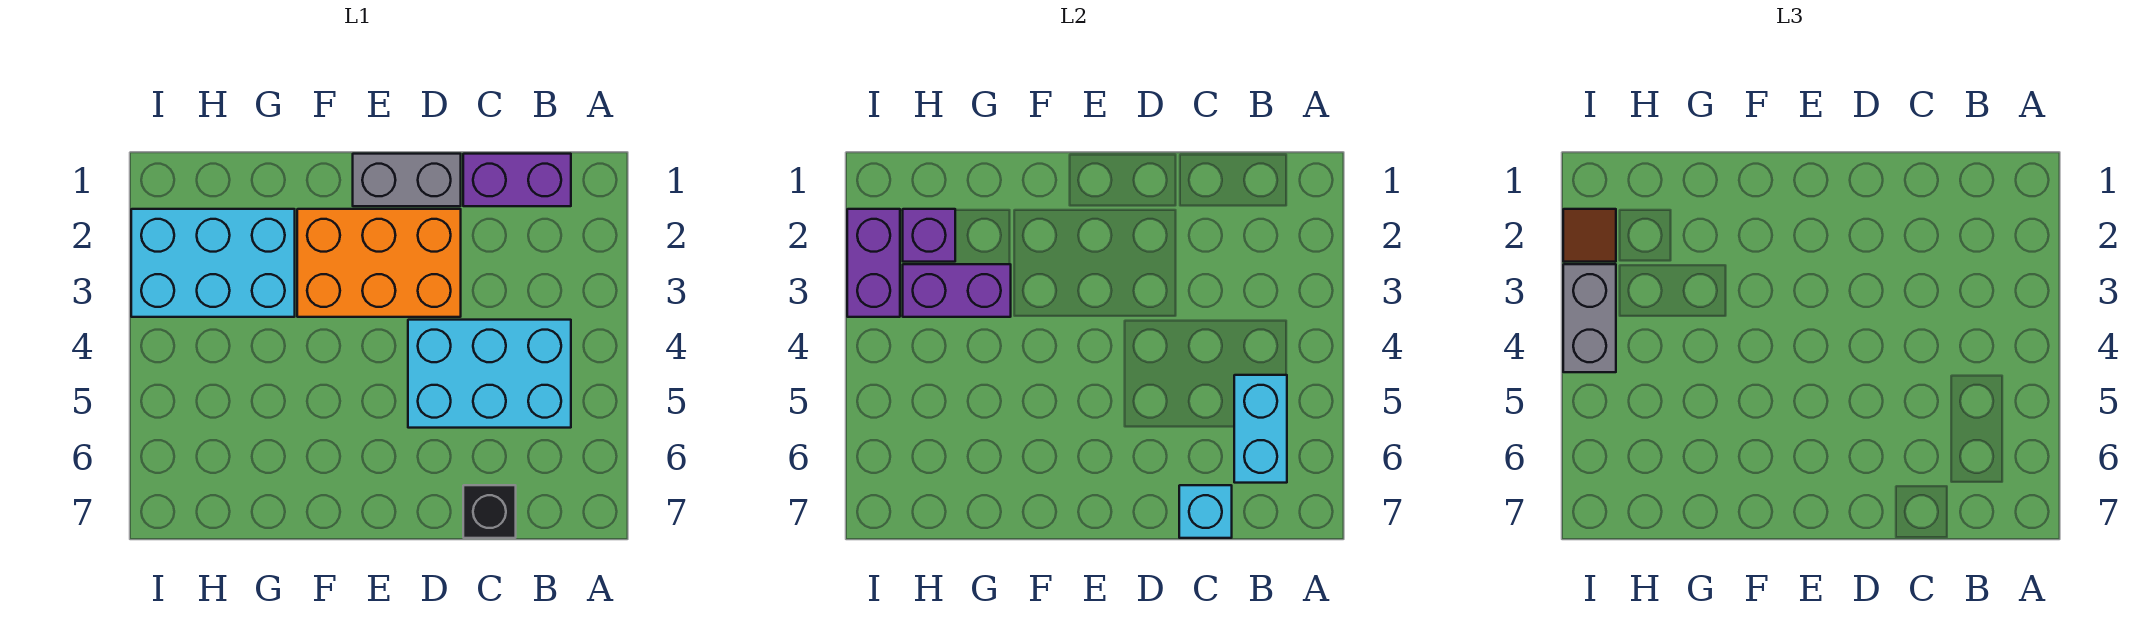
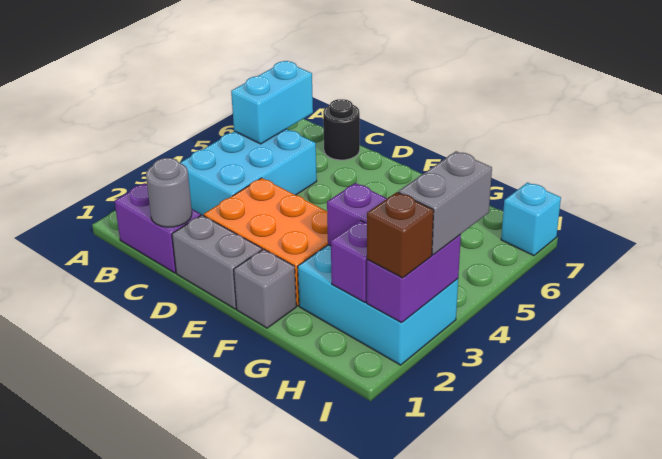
cyan brick B4:D5 level 1 -> cyan brick B3:C5 level 1
none -> grey round brick C1 level 2
black brick C7 level 1 -> black round brick C7 level 1
cyan brick C7 level 2 -> cyan brick I7 level 1
none -> grey brick F1 level 1
brown tile I2 level 3 -> brown brick I2 level 3

